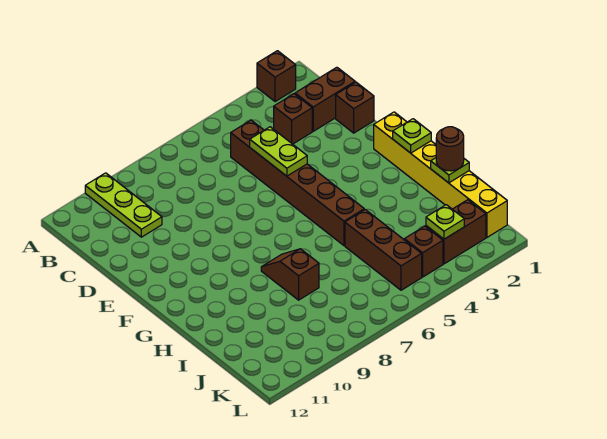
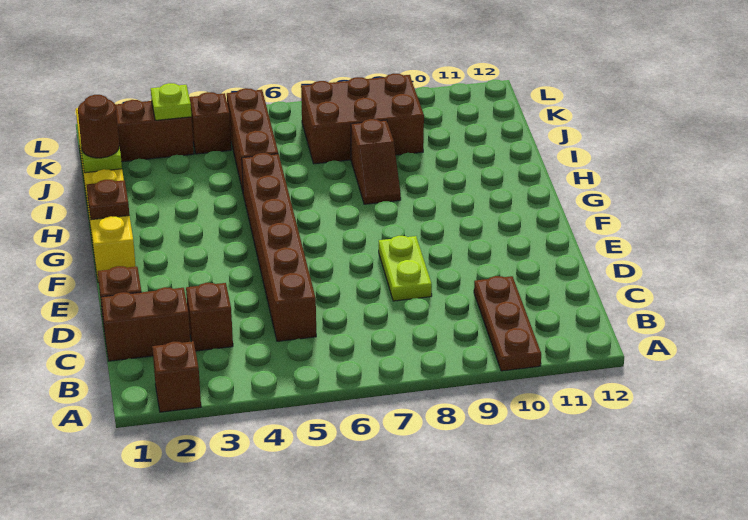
lime plate A10:C10 level 1 -> brown plate A10:C10 level 1
lime plate D5:E5 level 2 -> lime plate D8:E8 level 1
lime plate G1 level 2 -> brown plate G1 level 2
none -> brown brick J7:K9 level 1

